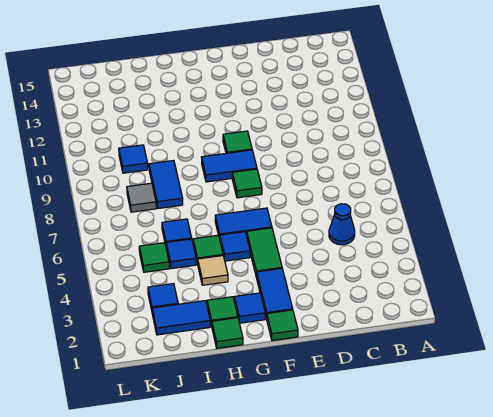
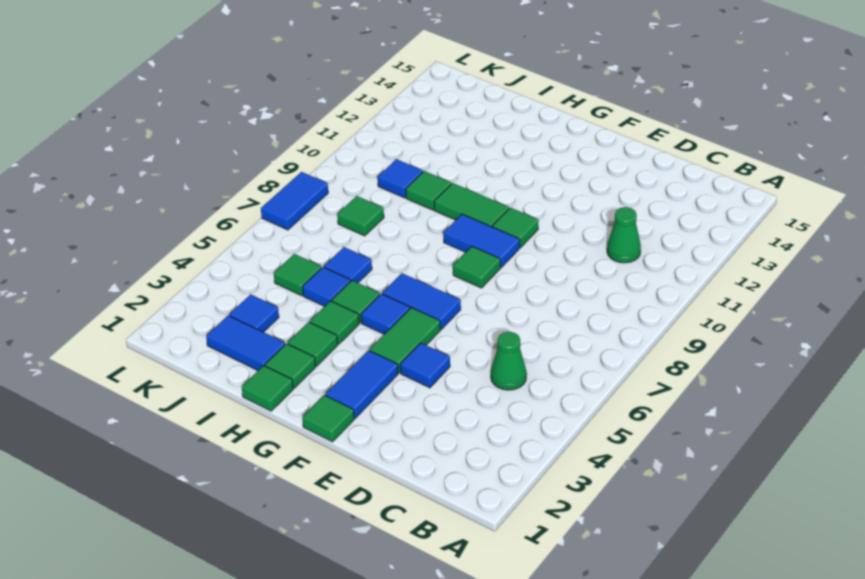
blue cone C5 level 1 -> green cone C5 level 1
none -> green cone C11 level 1
blue tile G2 level 1 -> blue tile E4 level 1
none -> green tile G10:H10 level 1
none -> green tile H3 level 1
tan tile H4 level 1 -> green tile H4 level 1
blue tile I8:I9 level 1 -> blue tile L7:L8 level 1
none -> green tile I10 level 1
grey tile J8 level 1 -> green tile J8 level 1

